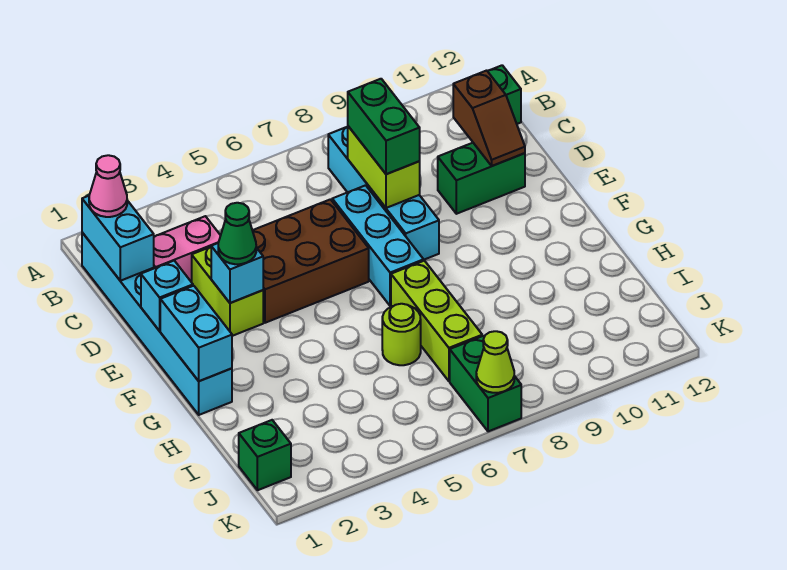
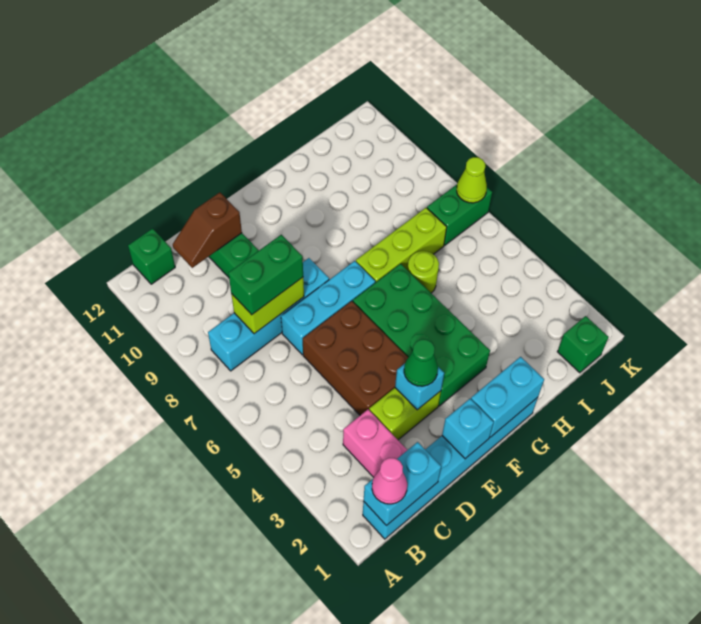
brown slope C11:D11 level 2 top C -> brown slope C11:D11 level 2 top D
none -> green brick F3:G6 level 1

